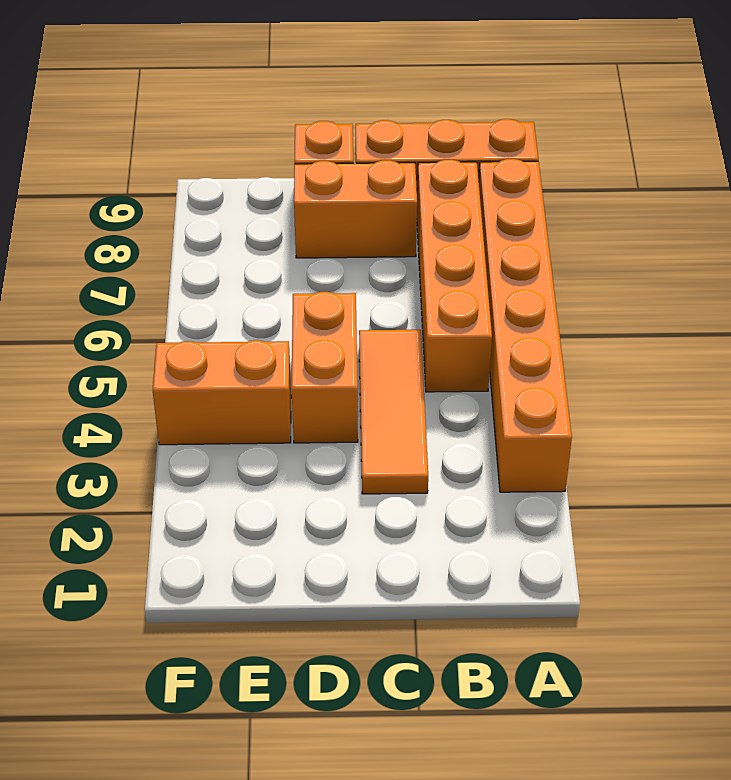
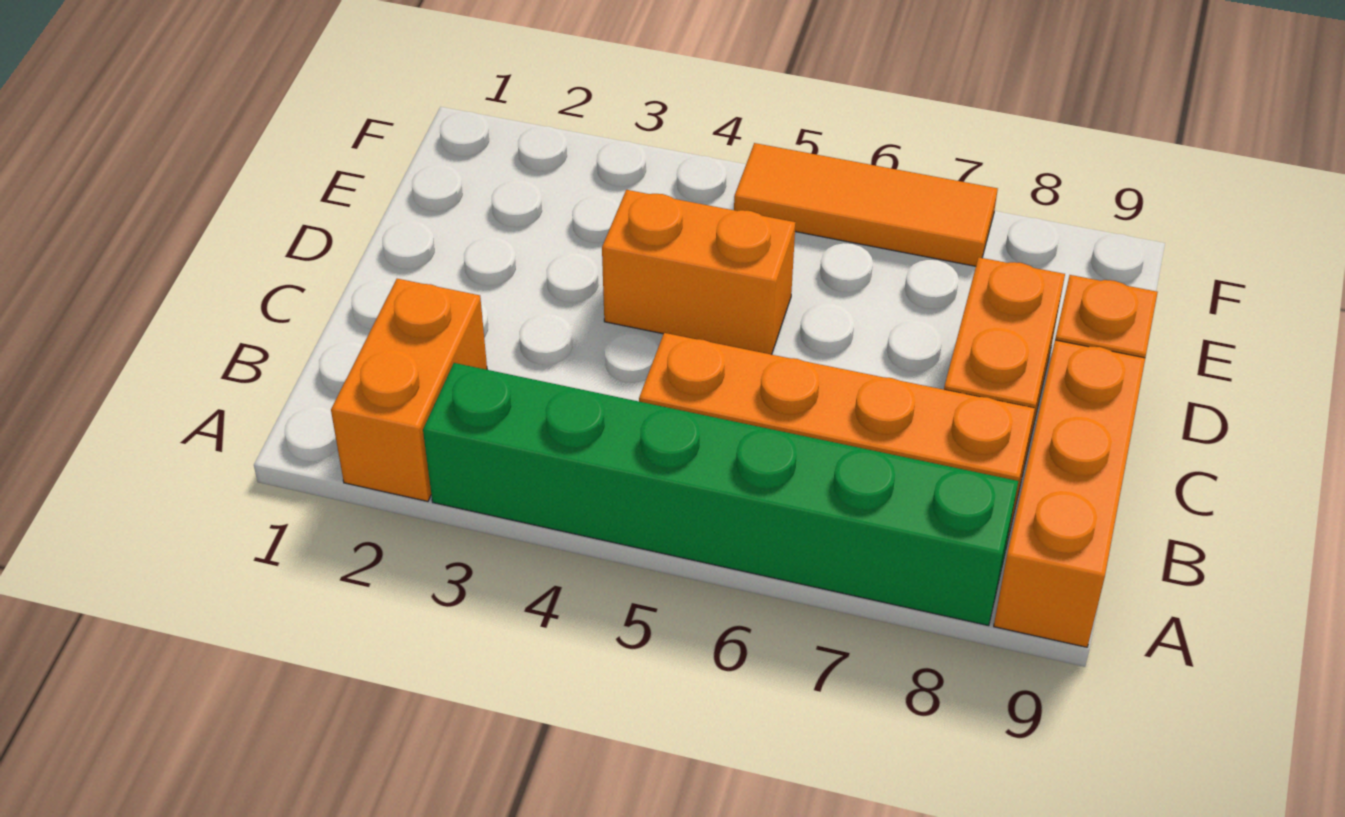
orange brick A3:A8 level 1 -> green brick A3:A8 level 1
orange tile C3:C5 level 1 -> orange tile F5:F7 level 1
orange brick E4:F4 level 1 -> orange brick A2:B2 level 1

